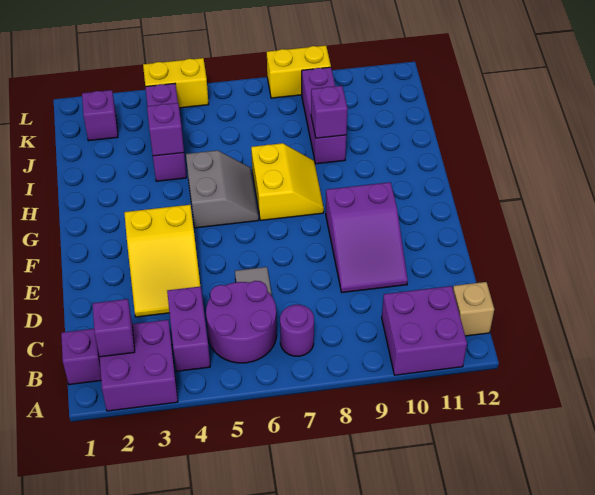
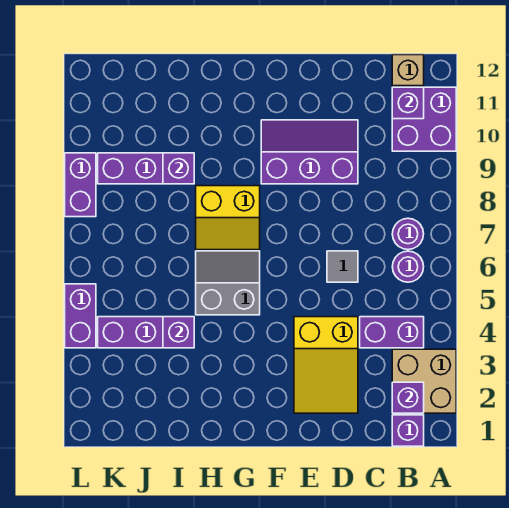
purple brick A2:B3 level 1 -> tan brick A2:B3 level 1
purple round brick B5:C6 level 1 -> purple round brick B6 level 1
yellow slope D3:F4 level 1 top F -> yellow slope D2:E4 level 1 top 4
purple slope D9:F10 level 1 top F -> purple slope D9:F10 level 1 top 9
yellow slope G7:H8 level 1 top 7 -> yellow slope G7:H8 level 1 top 8
purple brick K2 level 1 -> purple brick B11 level 2
yellow brick L4:L5 level 1 -> purple brick L4:L5 level 1
yellow brick L8:L9 level 1 -> purple brick L8:L9 level 1

